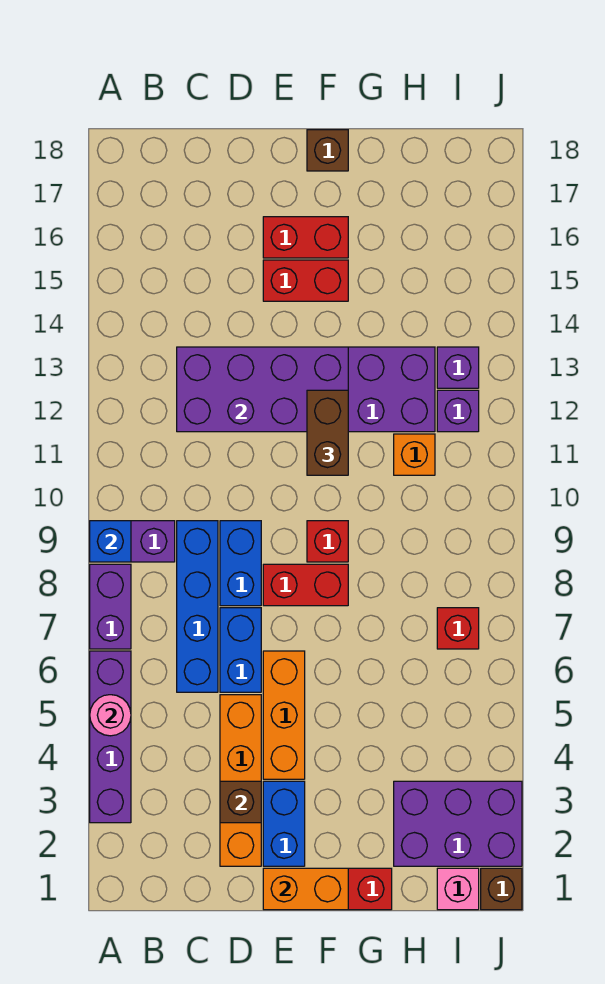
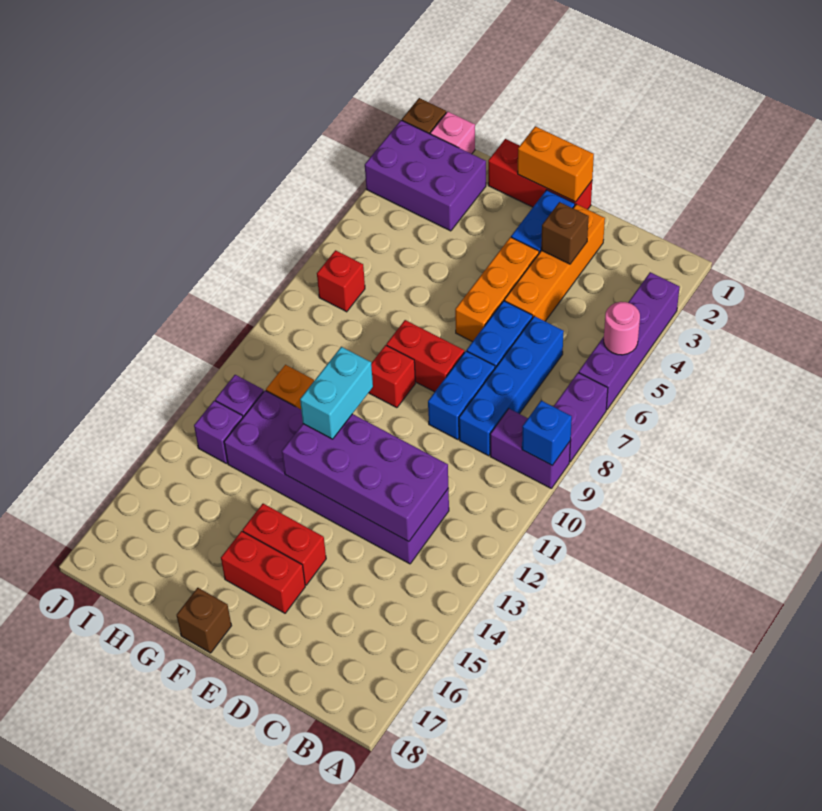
brown brick F11:F12 level 3 -> cyan brick F11:F12 level 3

